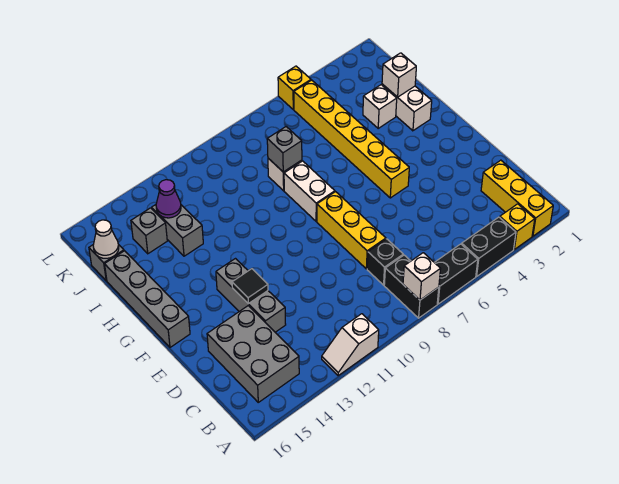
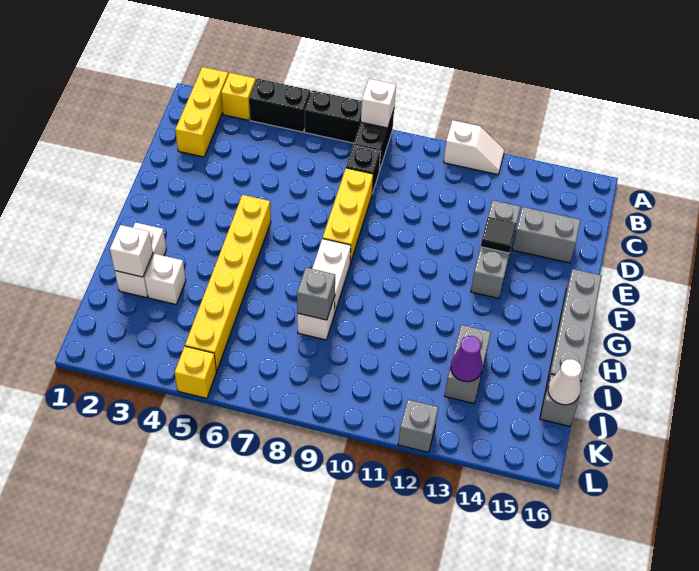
grey brick B14:D15 level 1 -> grey brick D14:D15 level 1
grey brick J14 level 1 -> grey brick L12 level 1

